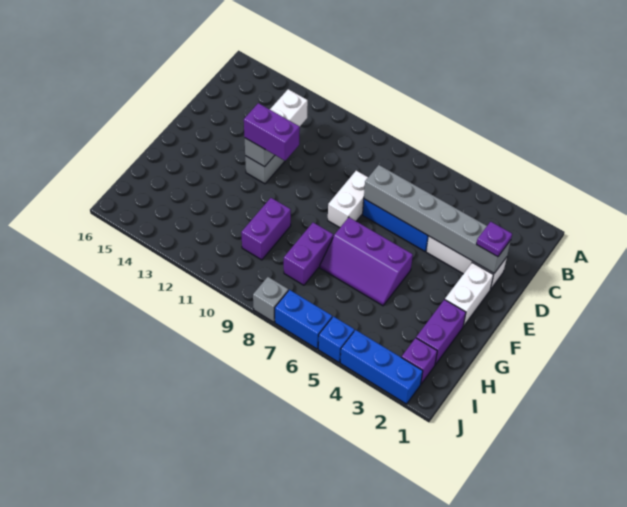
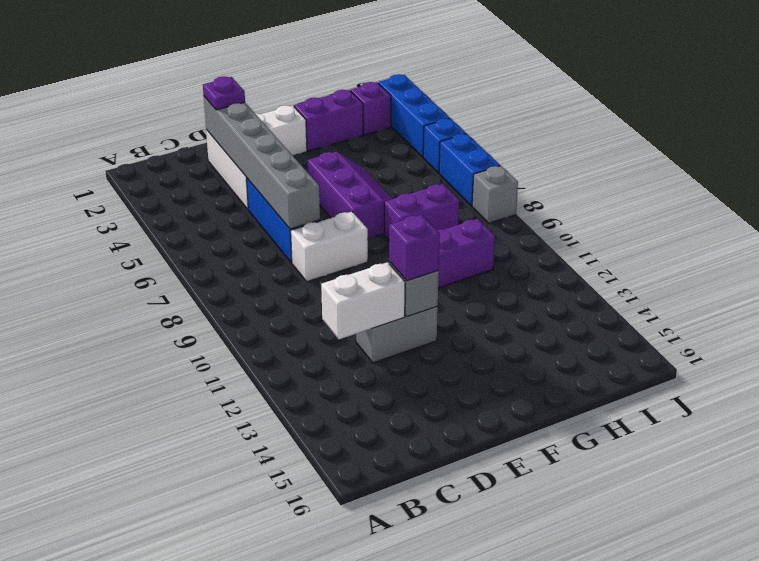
purple brick E11:E12 level 3 -> purple brick E12 level 3

